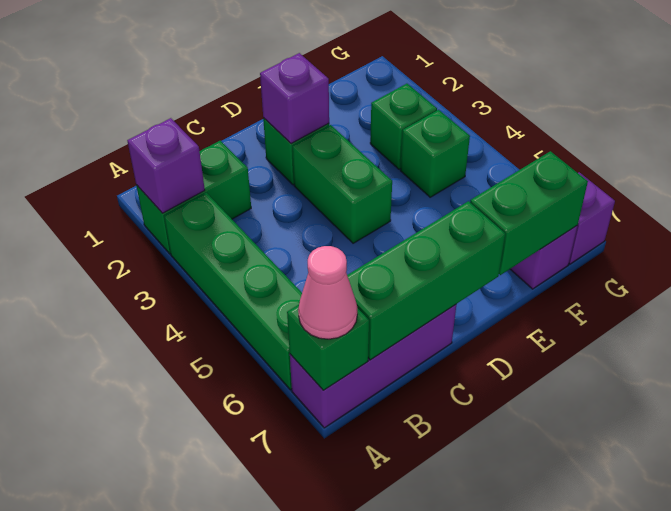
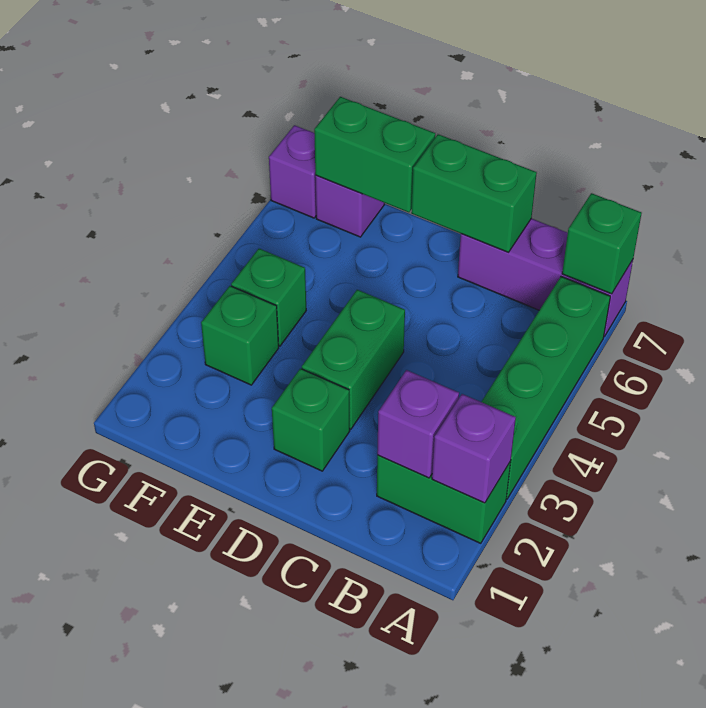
pink cone A7 level 3 -> none
green brick B7:D7 level 2 -> green brick C7:D7 level 2
purple brick D2 level 2 -> purple brick B2 level 2

